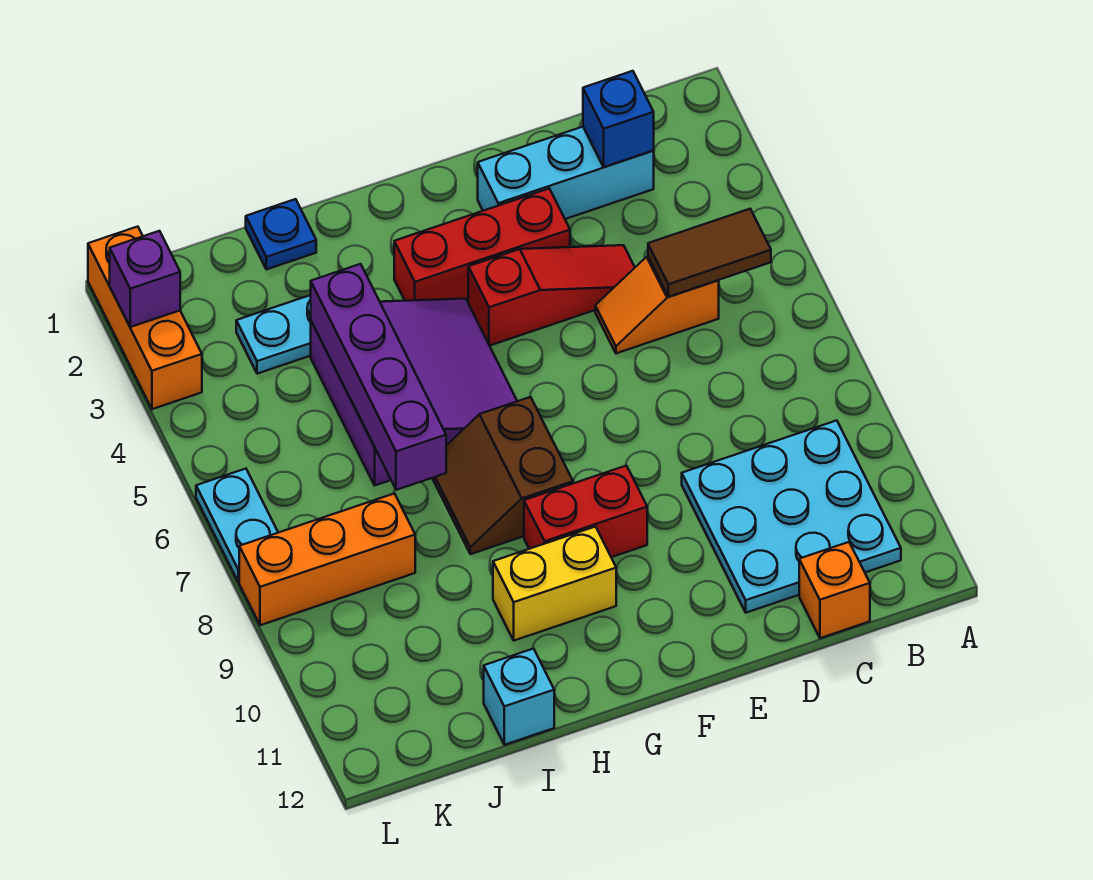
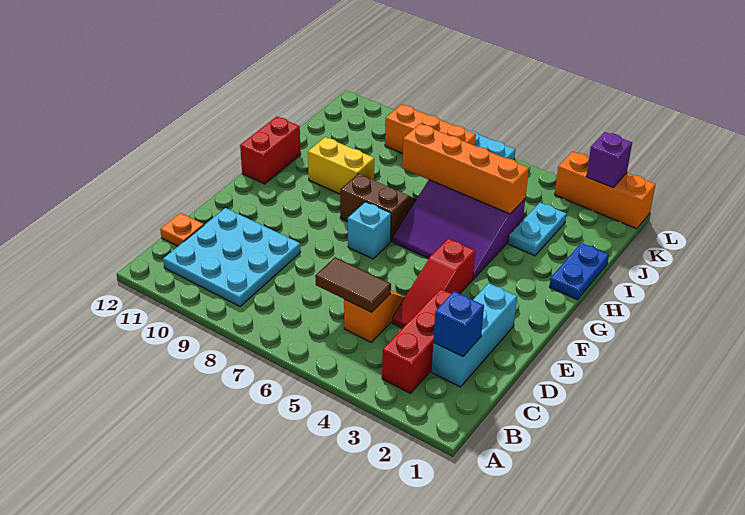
brown tile B5:C5 level 2 -> brown tile C5:C6 level 2
orange brick C12 level 1 -> orange plate C12 level 1
red brick E3:G3 level 1 -> red brick B3:D3 level 1
red brick F9:G9 level 1 -> red brick G12:H12 level 1
yellow brick G10:H10 level 1 -> yellow brick H9:H10 level 1
blue plate I1 level 1 -> blue plate H1:I1 level 1
purple brick I4:I7 level 2 -> orange brick I4:I7 level 2
cyan brick I12 level 1 -> cyan brick F7 level 1
orange brick J8:L8 level 1 -> orange brick K7:K9 level 1

